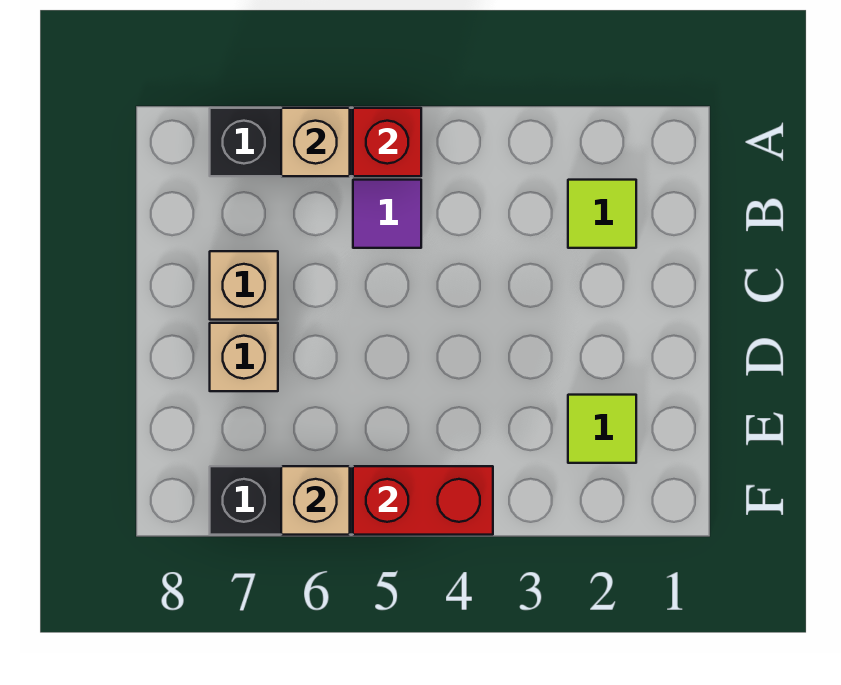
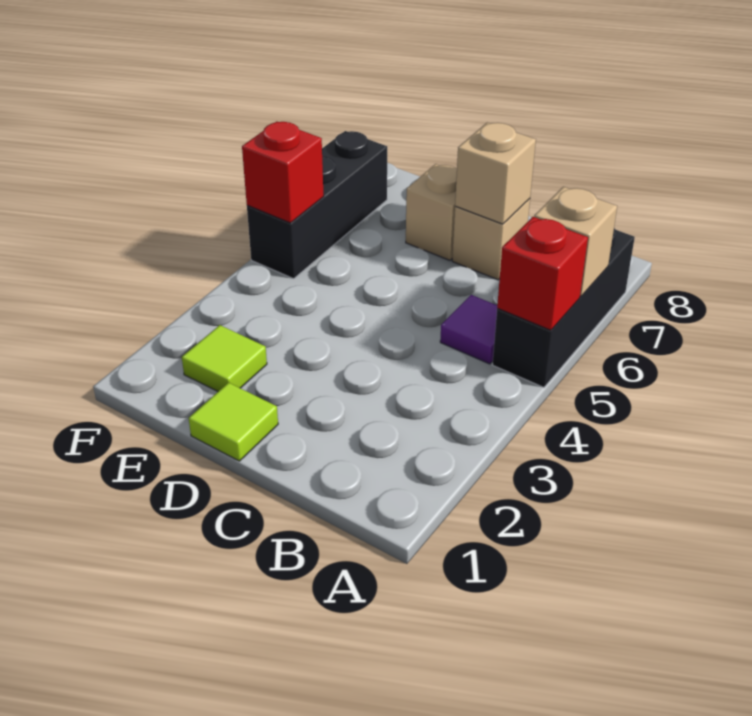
lime tile B2 level 1 -> lime tile D1 level 1
red brick F4:F5 level 2 -> red brick F5 level 2
tan brick F6 level 2 -> tan brick C7 level 2

